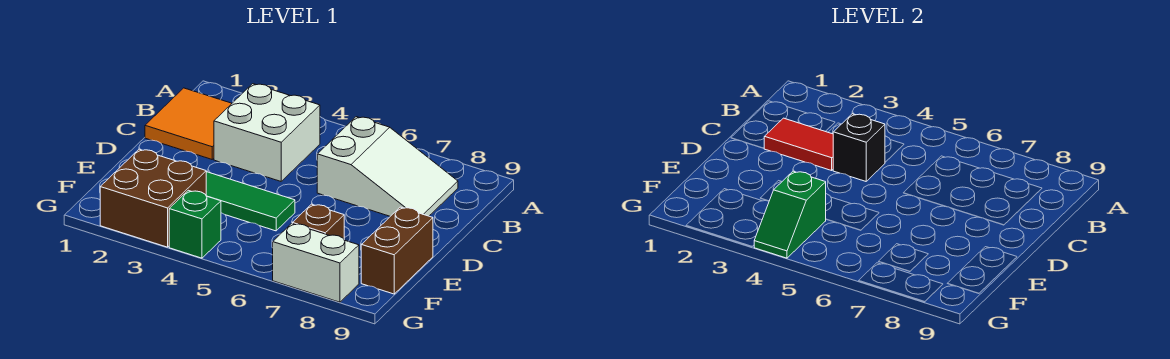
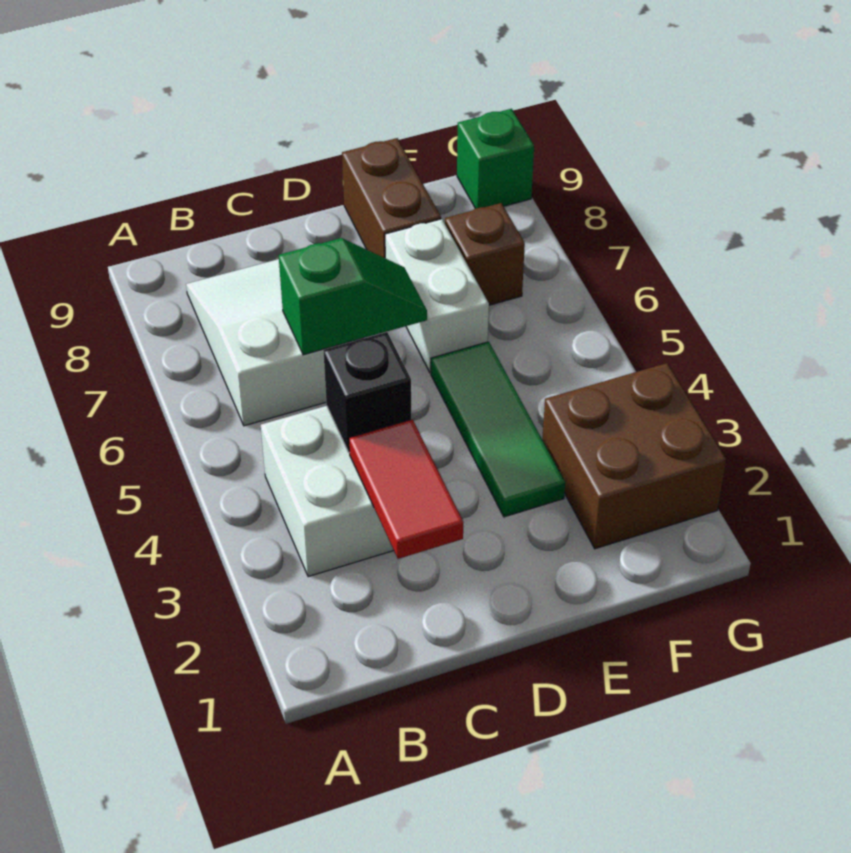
orange tile B1:C2 level 1 -> none
brown brick E9:F9 level 1 -> brown brick E8:E9 level 1
green slope F4:G4 level 2 top F -> green slope C6:D6 level 2 top C
green brick G4 level 1 -> green brick G9 level 1
white brick G7:G8 level 1 -> white brick E6:E7 level 1

